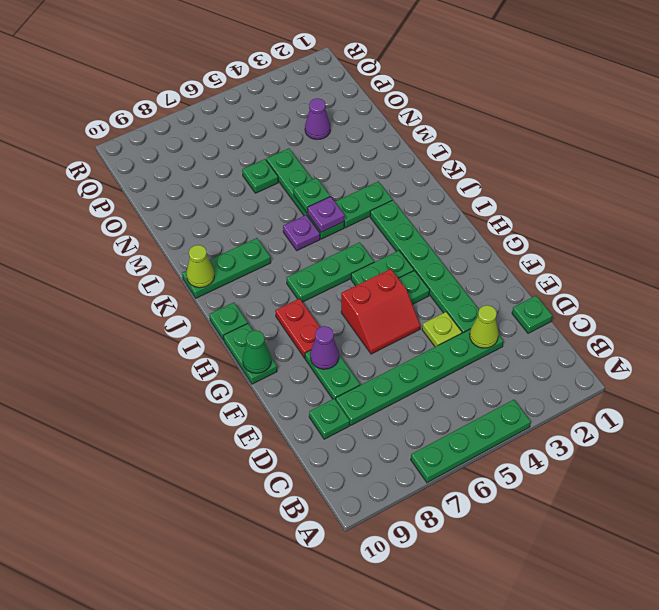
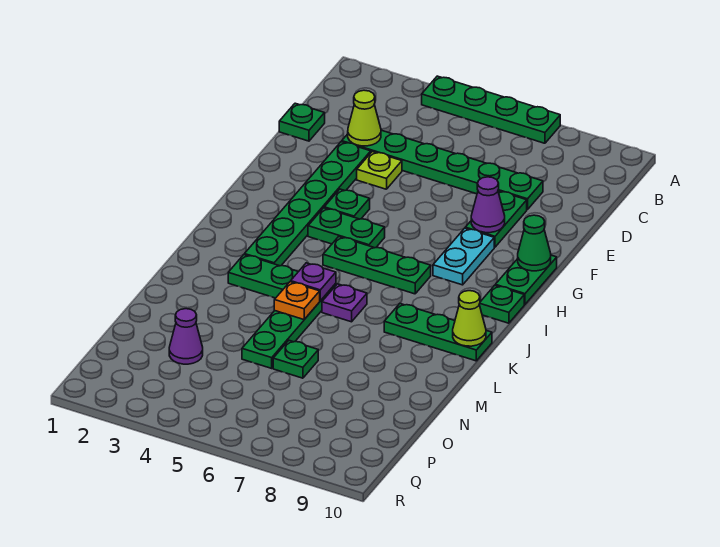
green plate D9 level 1 -> none
red slope F5:G6 level 1 top G -> none
red plate G8:H8 level 1 -> cyan plate G8:H8 level 1
green plate L5 level 2 -> orange plate L5 level 2

